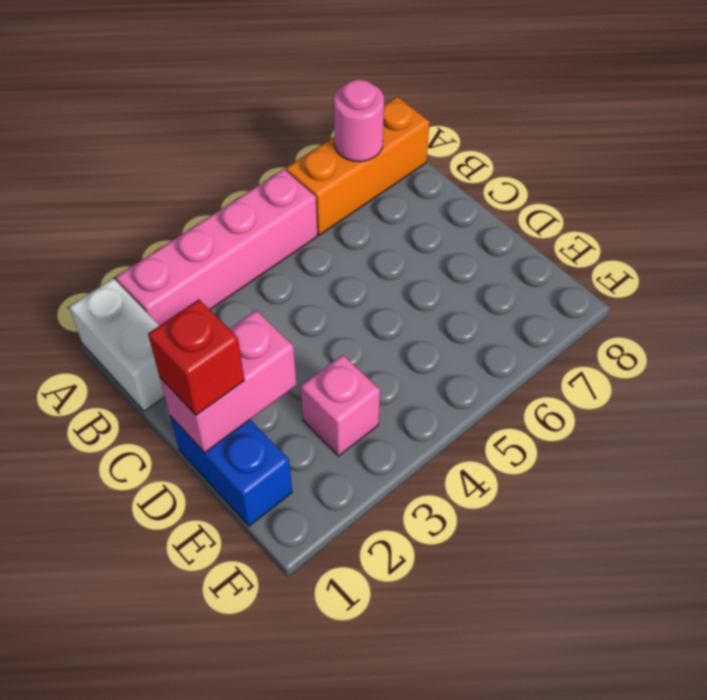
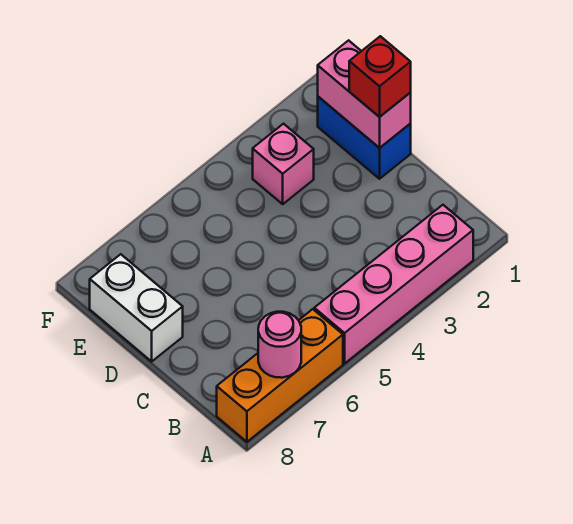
white brick A1:B1 level 1 -> white brick D8:E8 level 1
pink brick D1:D2 level 2 -> pink brick D1:E1 level 2

